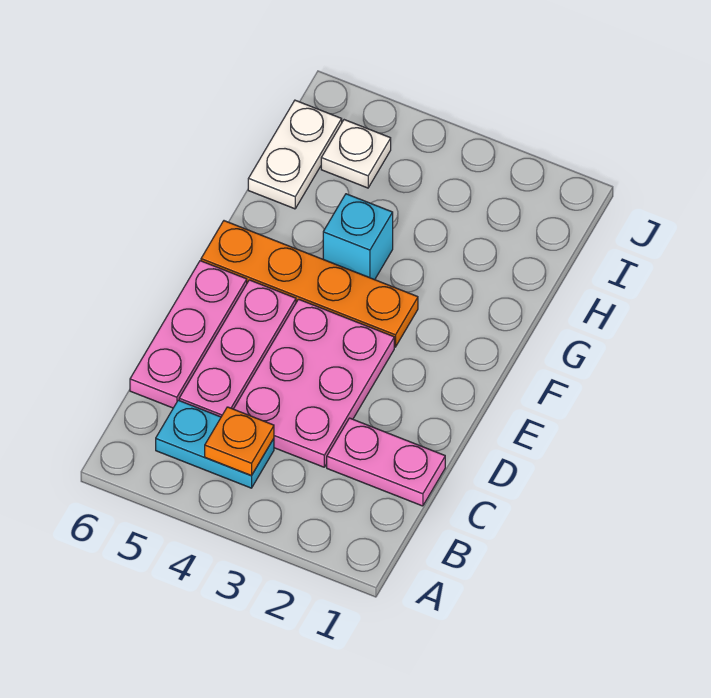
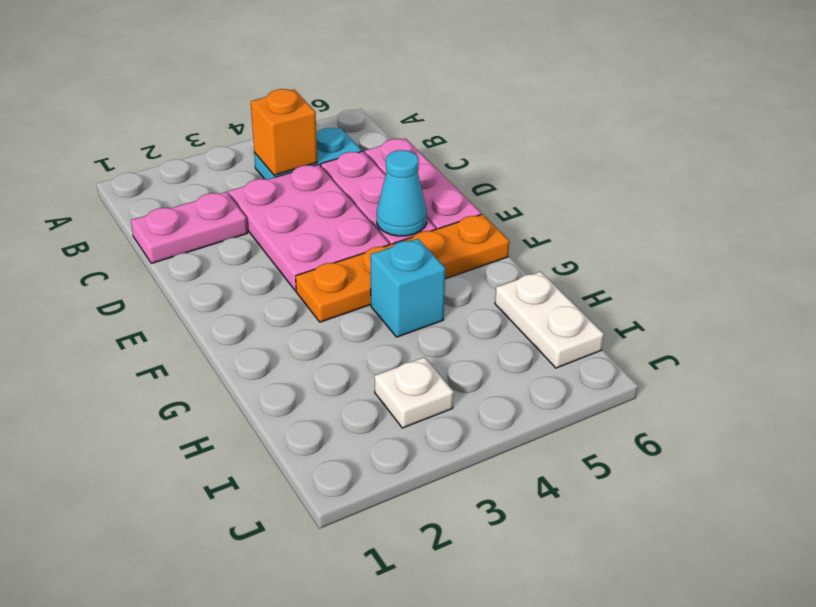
orange plate B4 level 2 -> orange brick B4 level 2
none -> cyan cone E5 level 2
white plate I5 level 1 -> white plate I3 level 1

